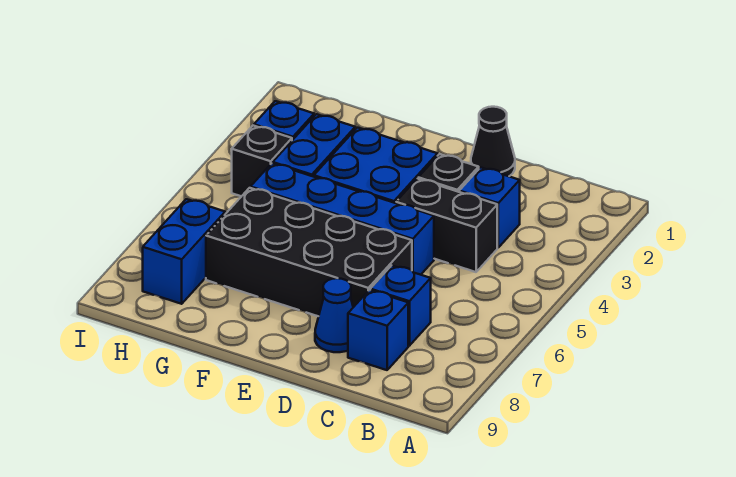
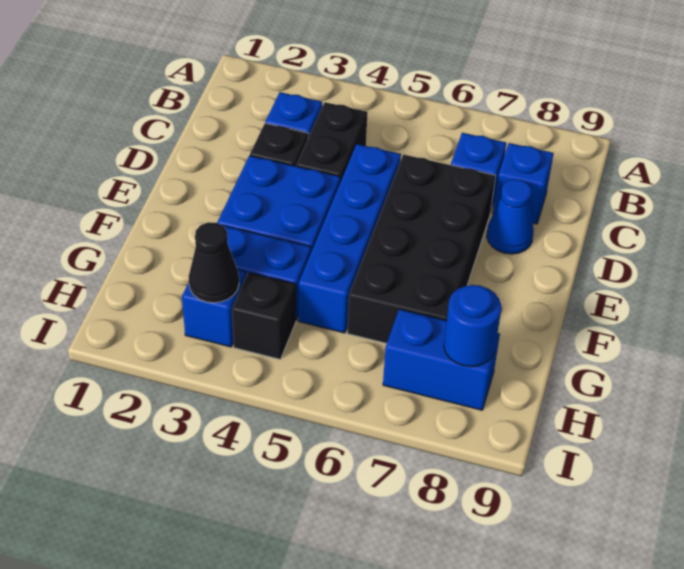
black cone D1 level 1 -> black cone H3 level 2
none -> blue round brick H8 level 2

